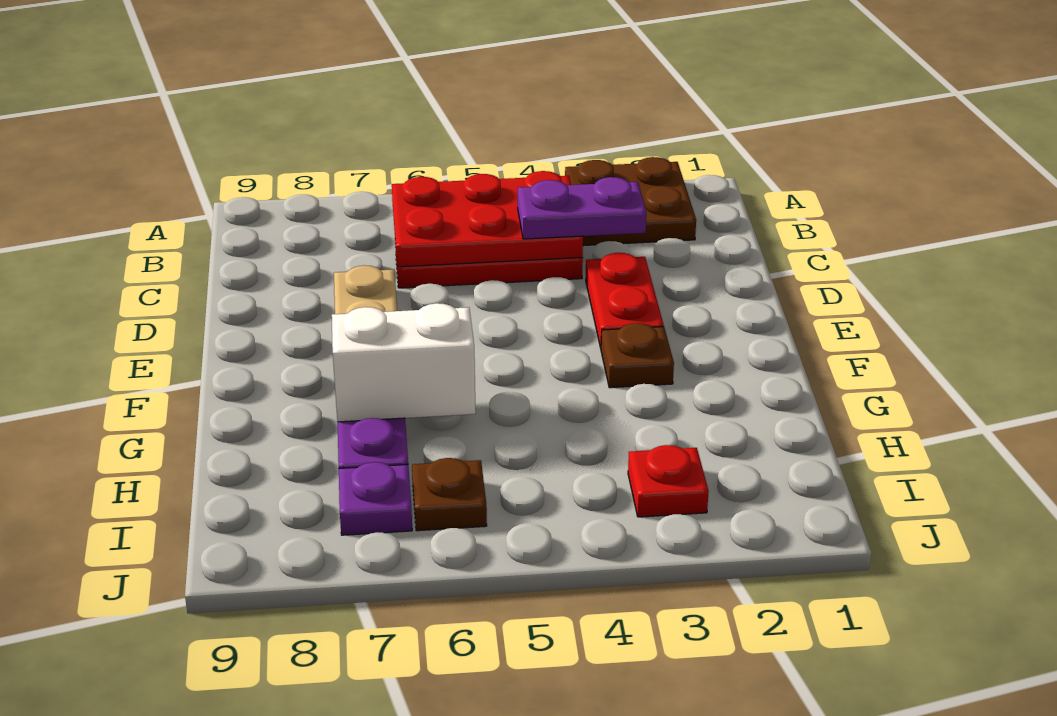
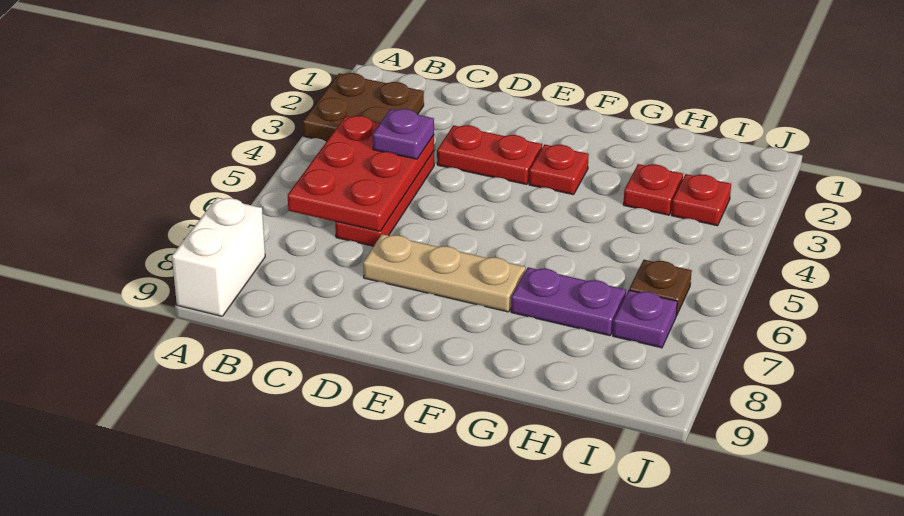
purple plate C3:C4 level 3 -> purple plate C4 level 3
brown plate F3 level 1 -> red plate F3 level 1
white brick G6:G7 level 2 -> white brick A8:A9 level 1
none -> red plate H3 level 1

